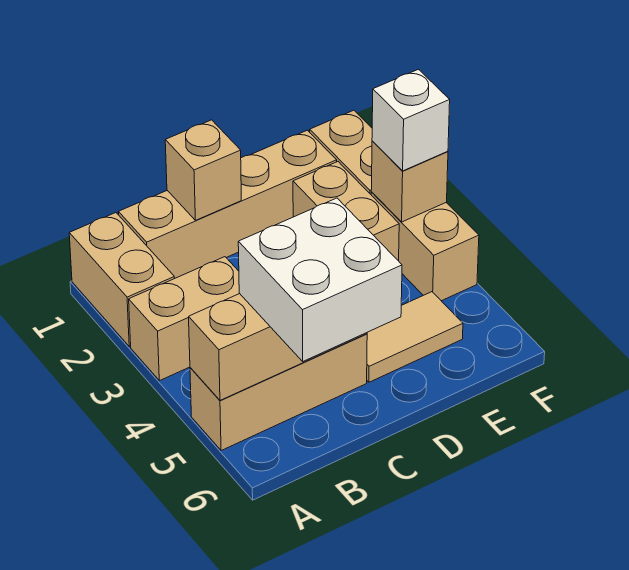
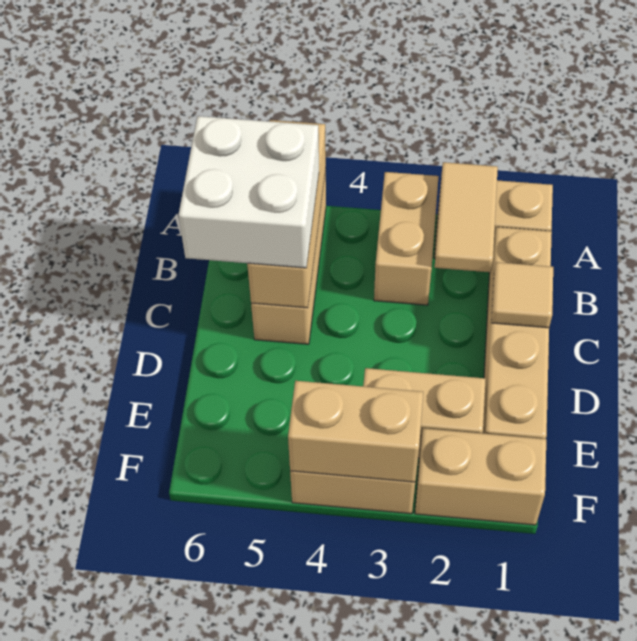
tan brick C1 level 2 -> tan tile C1 level 2
tan tile D5:E5 level 1 -> tan tile A2:B2 level 2
tan brick F3 level 2 -> tan brick F3:F4 level 2
white brick F3 level 3 -> none

